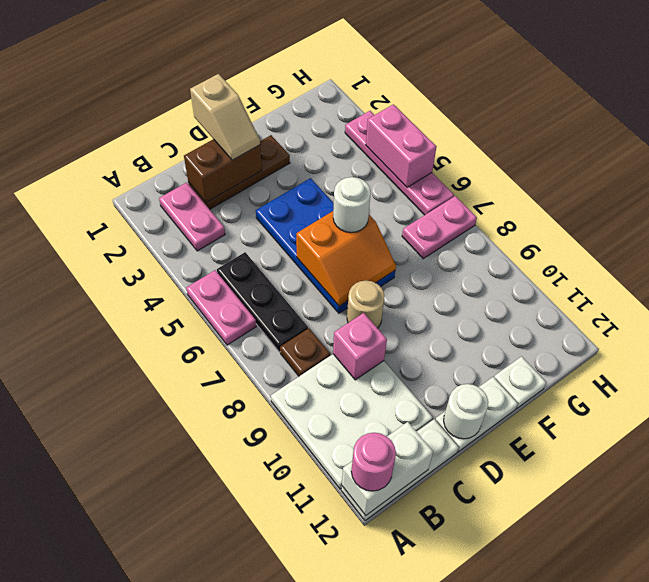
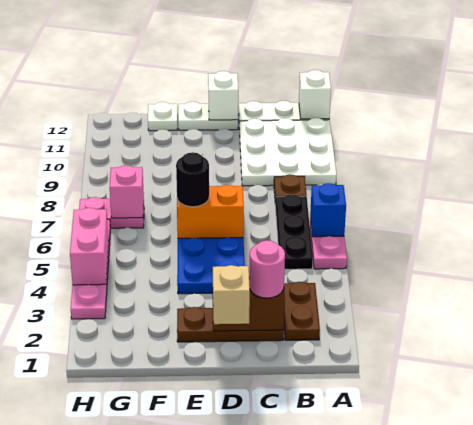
none -> blue brick A6 level 2
white brick A12:B12 level 2 -> white brick A12 level 2
pink round brick A12 level 3 -> pink round brick C2 level 3
pink plate B2:B3 level 1 -> brown plate B2:B3 level 1
pink brick C9 level 2 -> pink brick G7 level 2
tan round brick D8 level 1 -> none
white round brick D12 level 2 -> white brick D12 level 2
white round brick E6 level 3 -> black round brick E6 level 3

